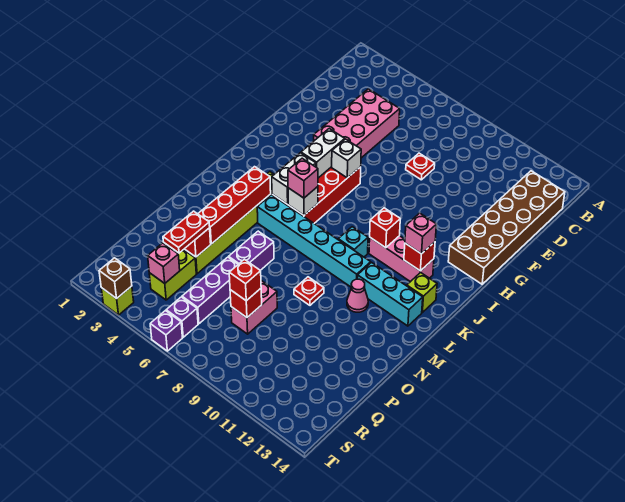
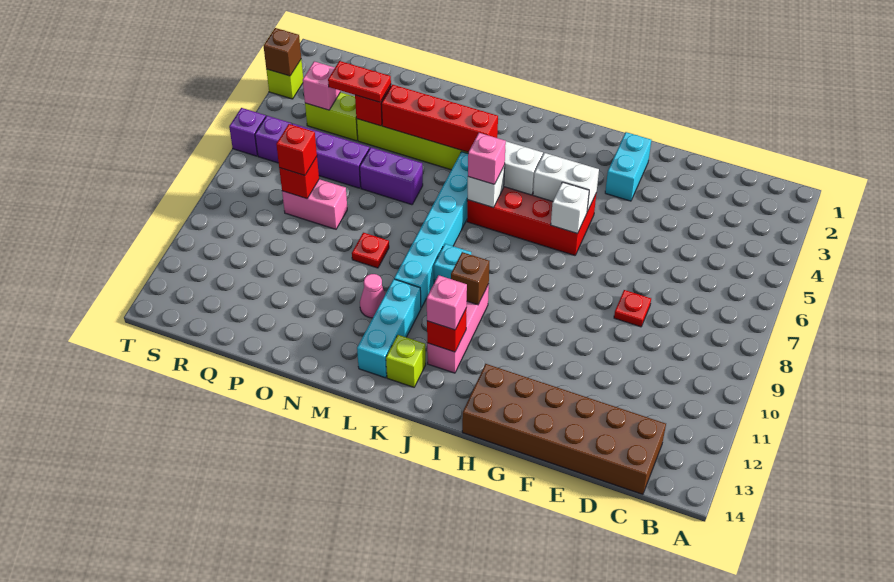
pink brick D4:G5 level 1 -> none
none -> cyan brick G2:G3 level 1
red brick J10 level 2 -> brown brick J10 level 2

